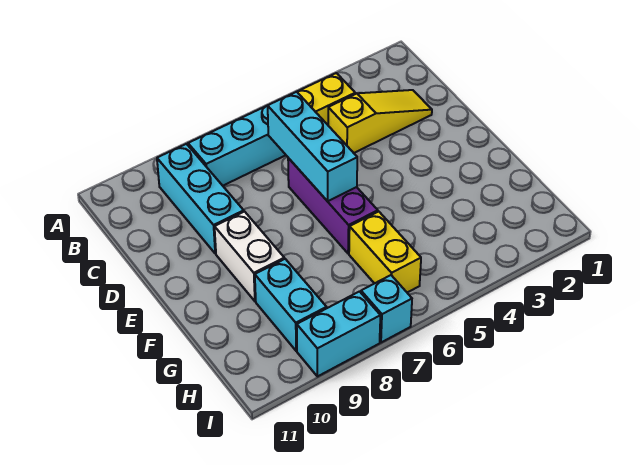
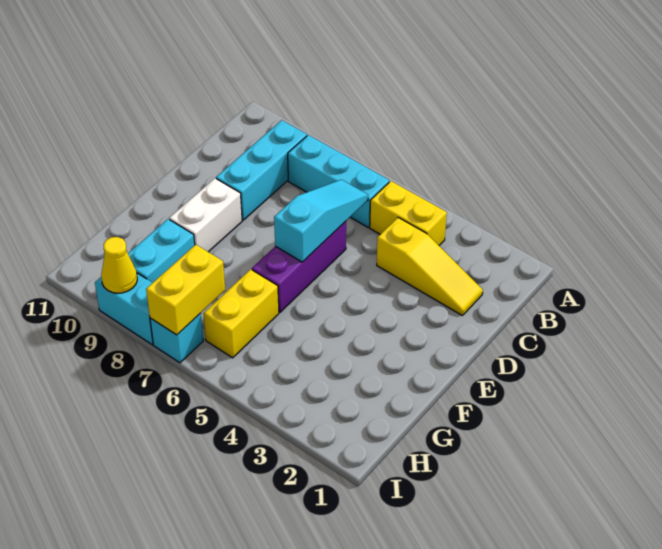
cyan brick C6:E6 level 2 -> cyan slope C6:E6 level 2 top E
none -> yellow brick H7:I7 level 2
none -> yellow cone I9 level 2

